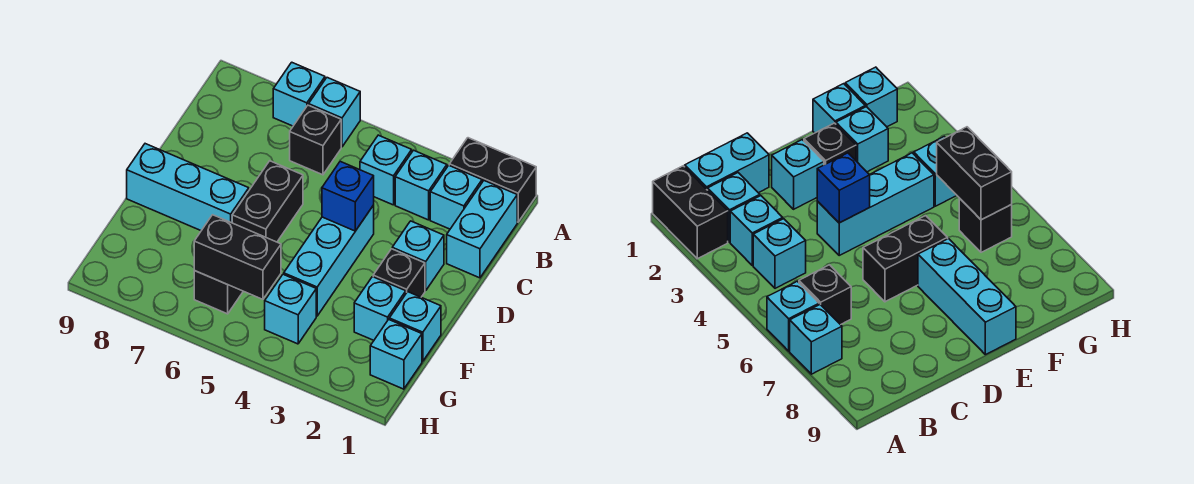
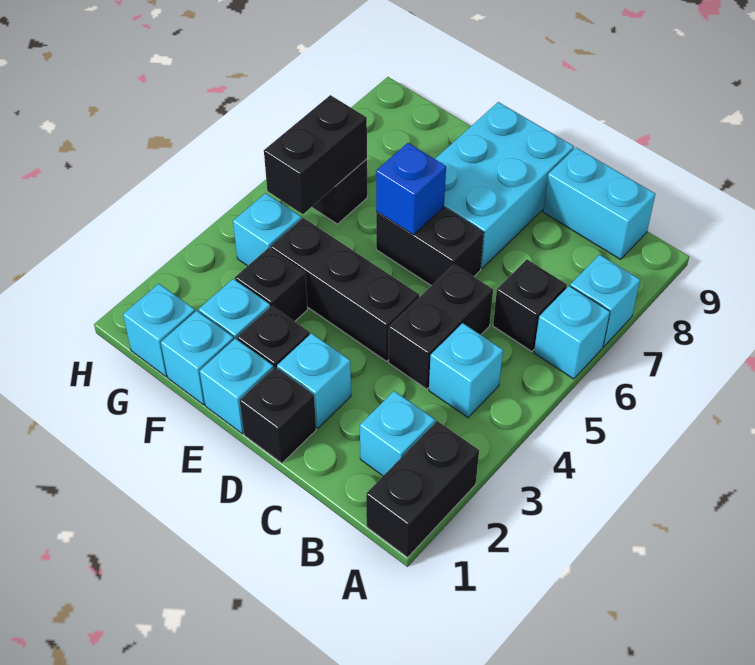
cyan brick B1:C1 level 1 -> cyan brick B9:C9 level 1
cyan brick B3 level 1 -> cyan brick E1 level 1
none -> black brick C4:C5 level 1
none -> black brick D1 level 1
cyan brick D4:F4 level 1 -> black brick D4:F4 level 1
blue brick D4 level 2 -> blue brick E6 level 2
cyan brick E7:E9 level 1 -> cyan brick D7:E9 level 1
none -> black brick F3 level 1

